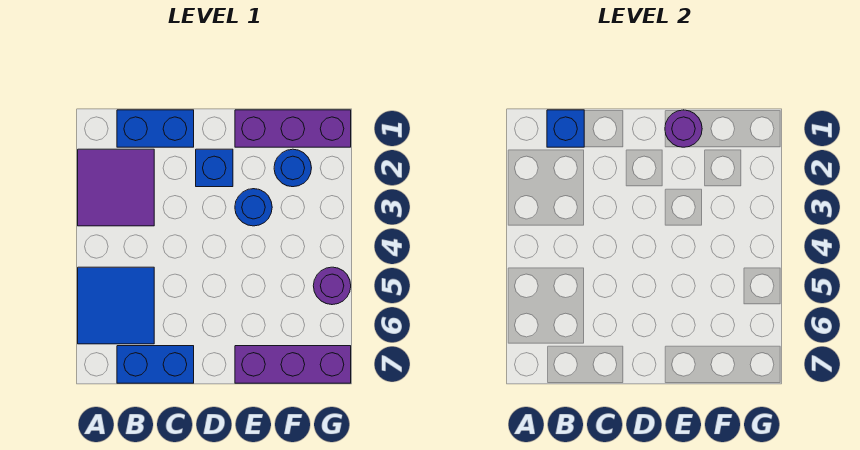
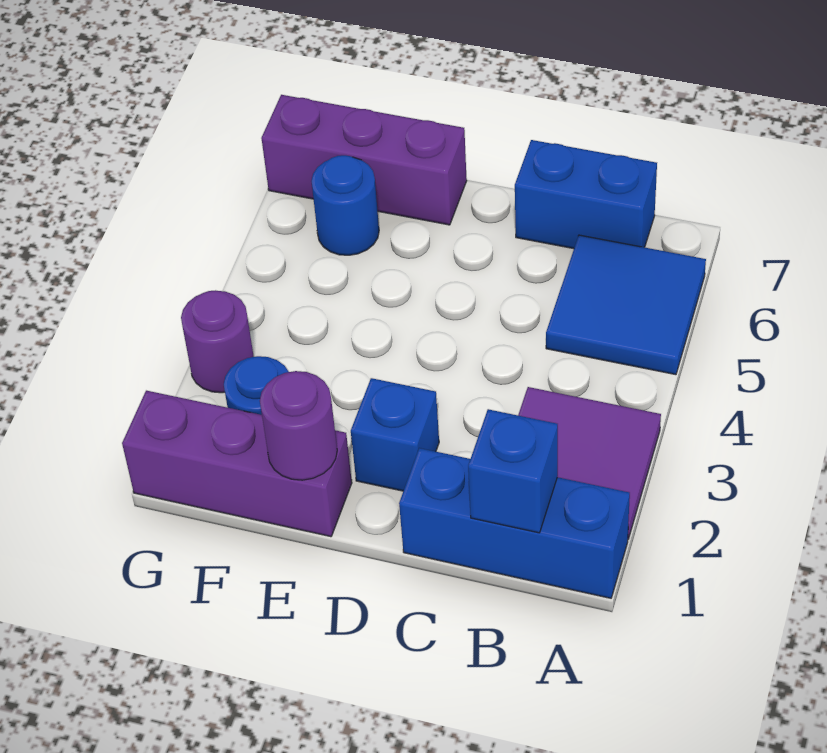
blue brick B1:C1 level 1 -> blue brick A1:C1 level 1
blue round brick E3 level 1 -> blue round brick F6 level 1
purple round brick G5 level 1 -> purple round brick G3 level 1

